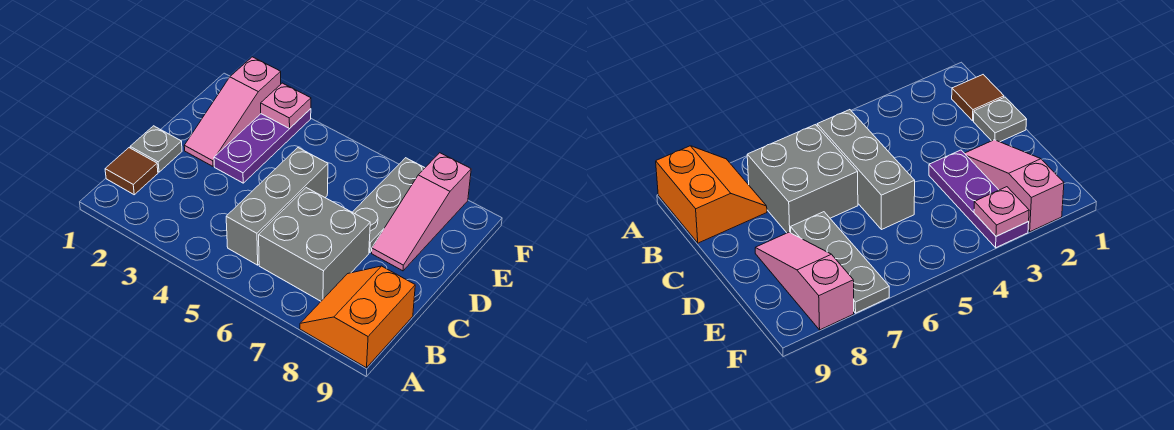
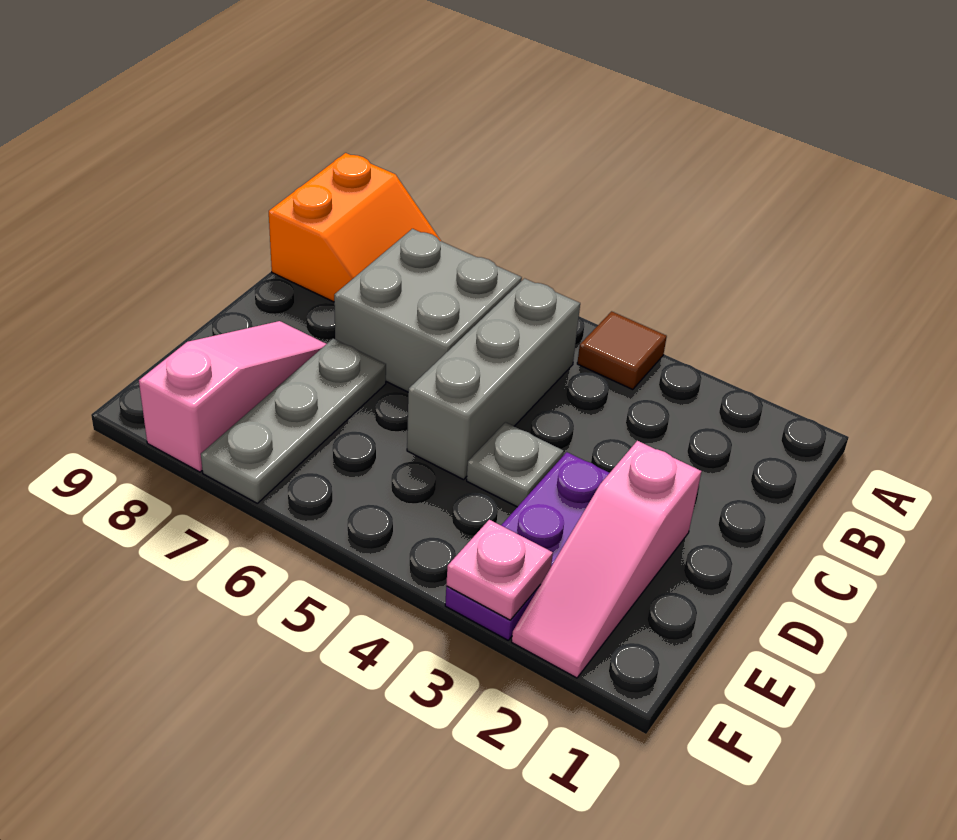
brown tile B1 level 1 -> brown tile A4 level 1
grey plate C1 level 1 -> grey plate D4 level 1
pink slope D2:F2 level 1 top F -> pink slope D2:F2 level 1 top D

